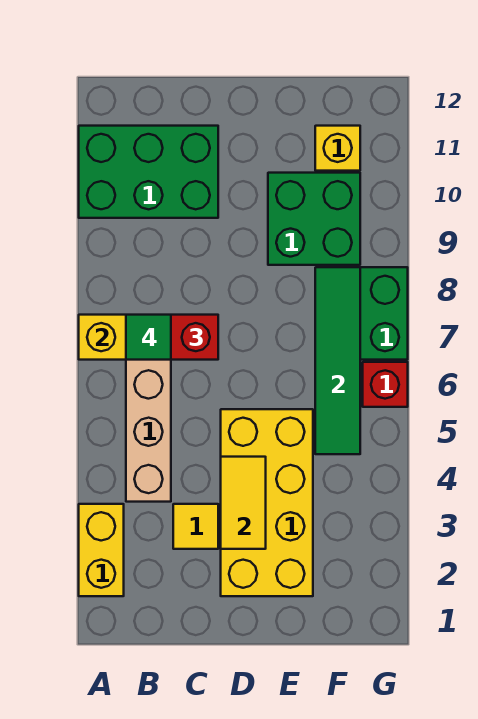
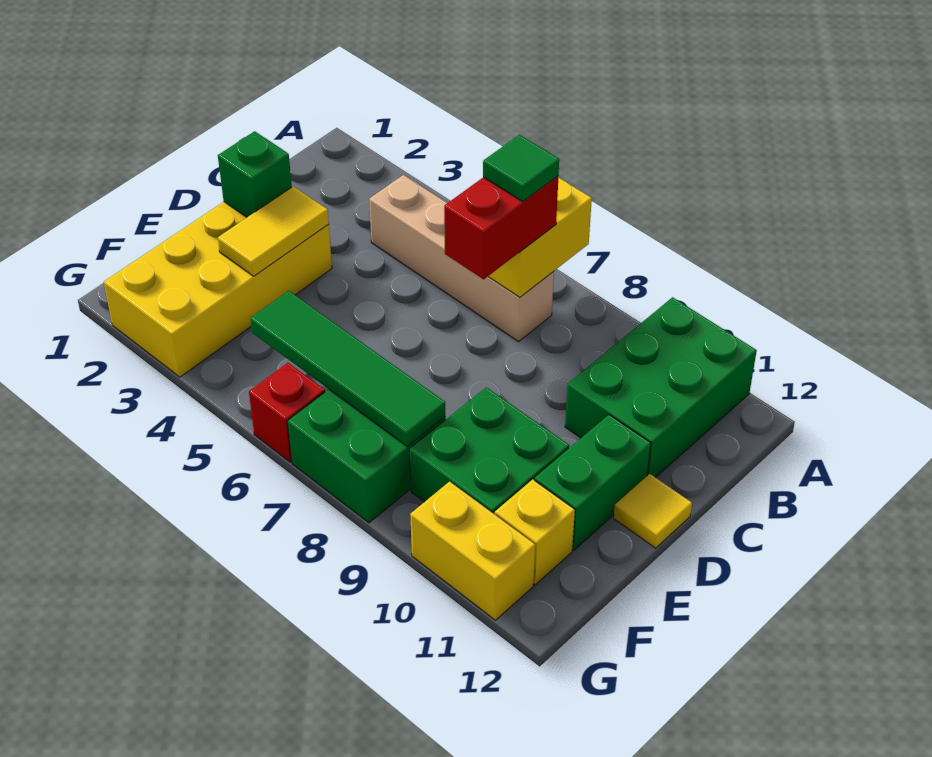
yellow brick A2:A3 level 1 -> yellow brick G10:G11 level 1
yellow tile C3 level 1 -> yellow tile D12 level 1
yellow brick D2:E5 level 1 -> yellow brick D2:G3 level 1
none -> green brick D2 level 2
yellow tile D3:D4 level 2 -> yellow tile D3:E3 level 2
none -> green brick D11:E11 level 1

